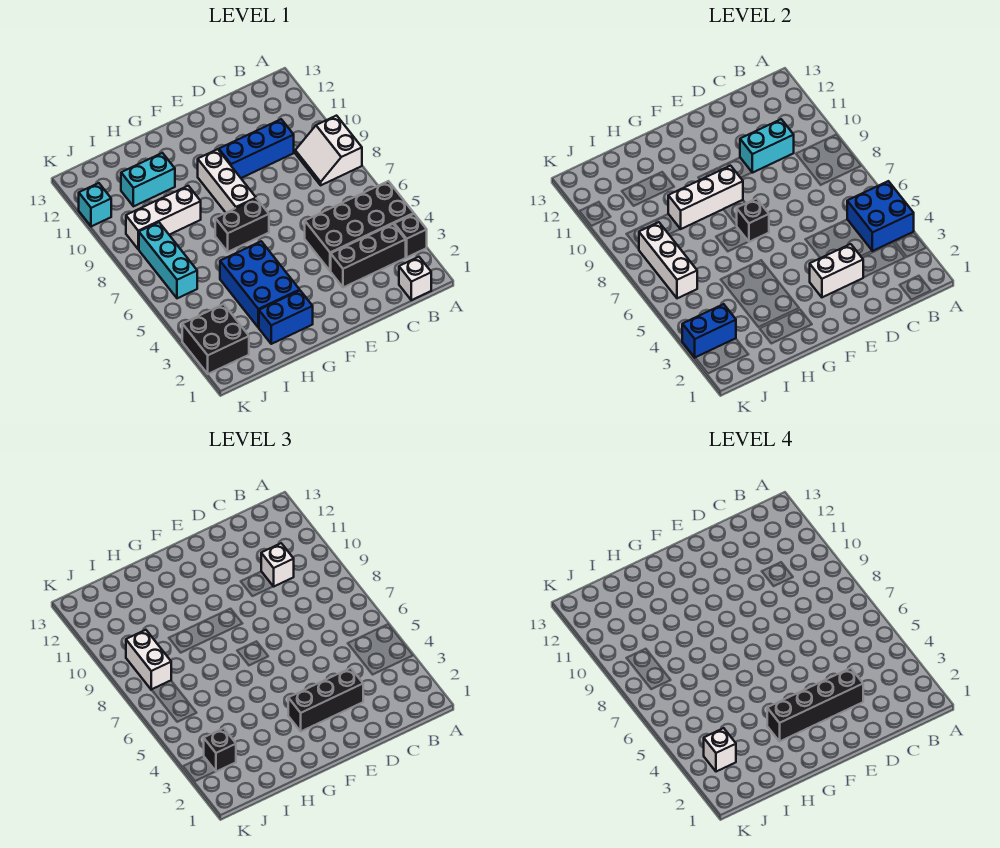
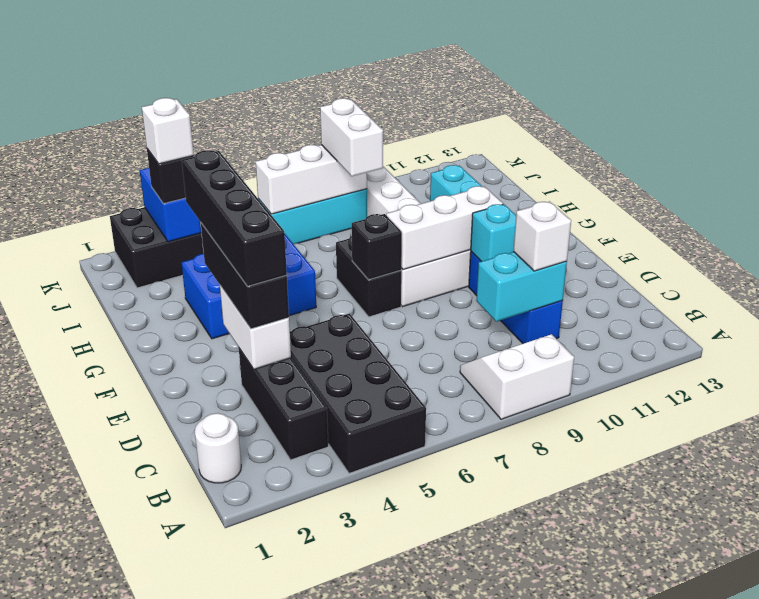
black brick A3 level 1 -> none
blue brick A4:B5 level 2 -> none
white brick B1 level 1 -> white round brick B1 level 1
cyan brick C10:D10 level 2 -> cyan brick C9:C10 level 2
white brick F9:H9 level 2 -> white brick F8:F10 level 2
blue brick G2:H2 level 1 -> none
white brick J8:J9 level 3 -> white brick I8:J8 level 3
cyan brick K11 level 1 -> cyan brick E10 level 2

